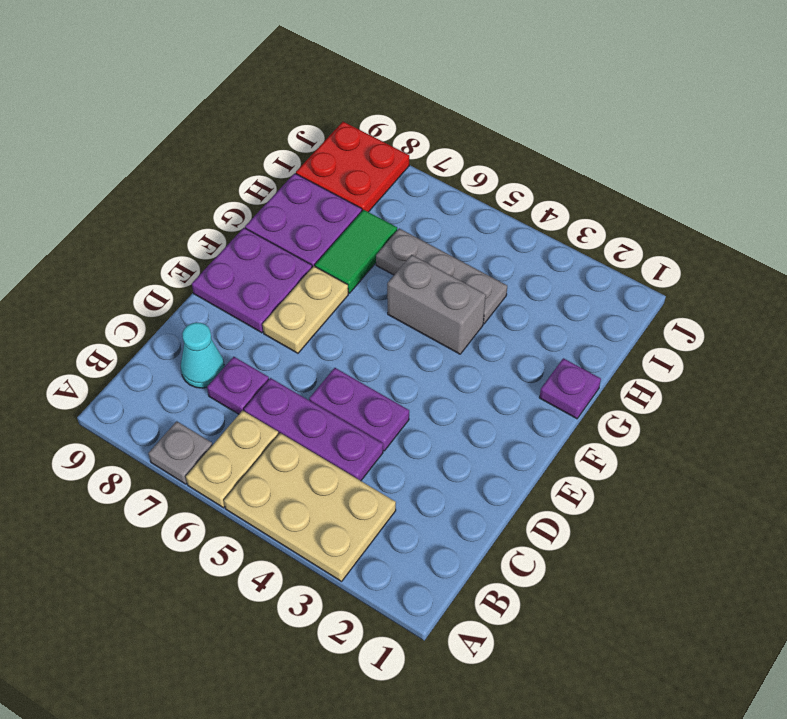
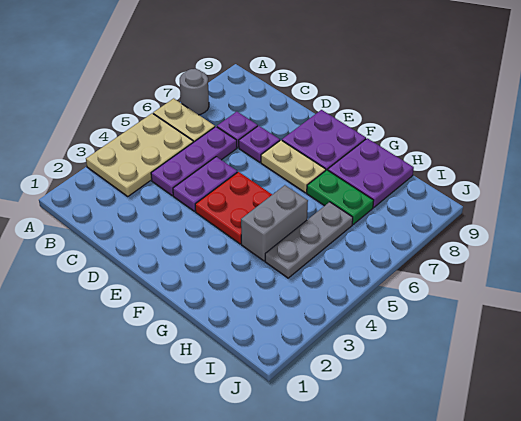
grey plate A7 level 1 -> grey round brick A7 level 1
cyan cone C8 level 1 -> none
purple plate G1 level 1 -> purple plate D7 level 1
green tile G7:H7 level 1 -> green plate G7:H7 level 1
red plate I8:J9 level 1 -> red plate E4:F5 level 1

